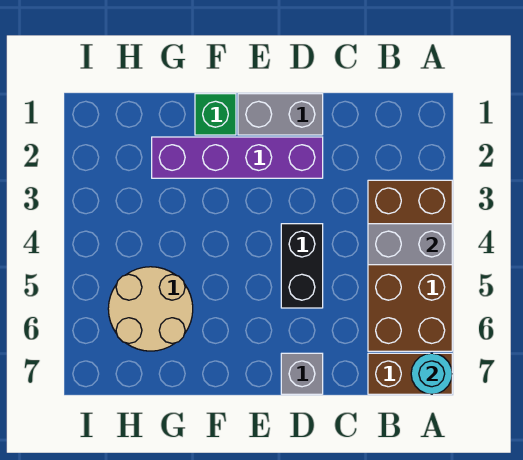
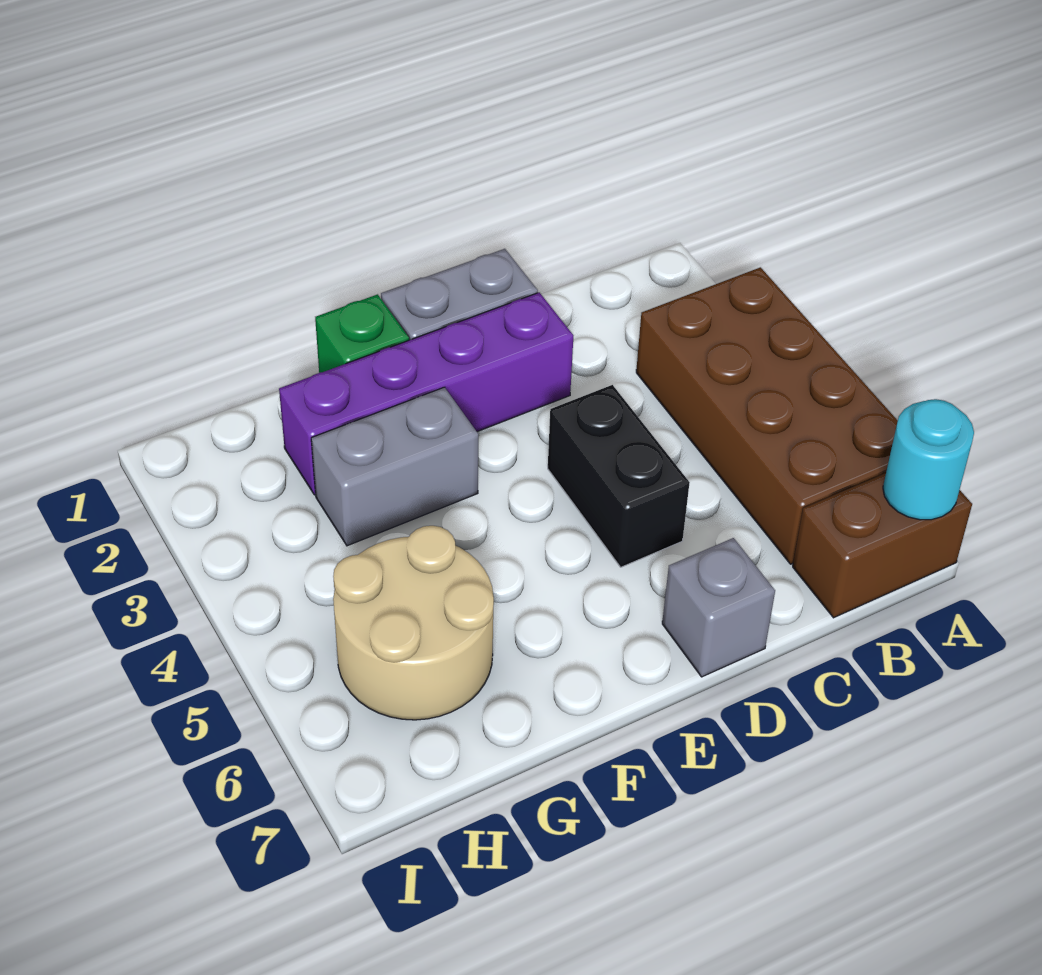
grey brick A4:B4 level 2 -> grey brick F3:G3 level 1

